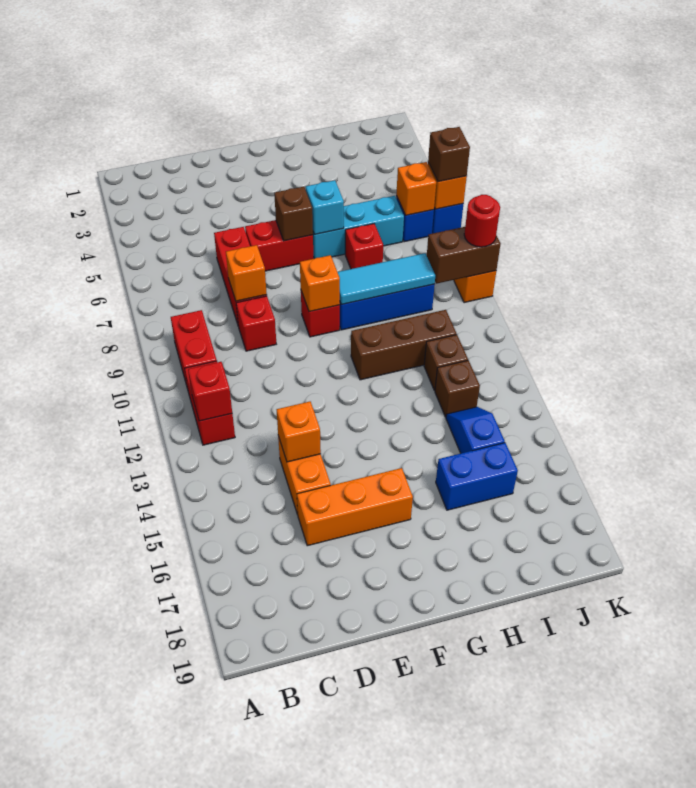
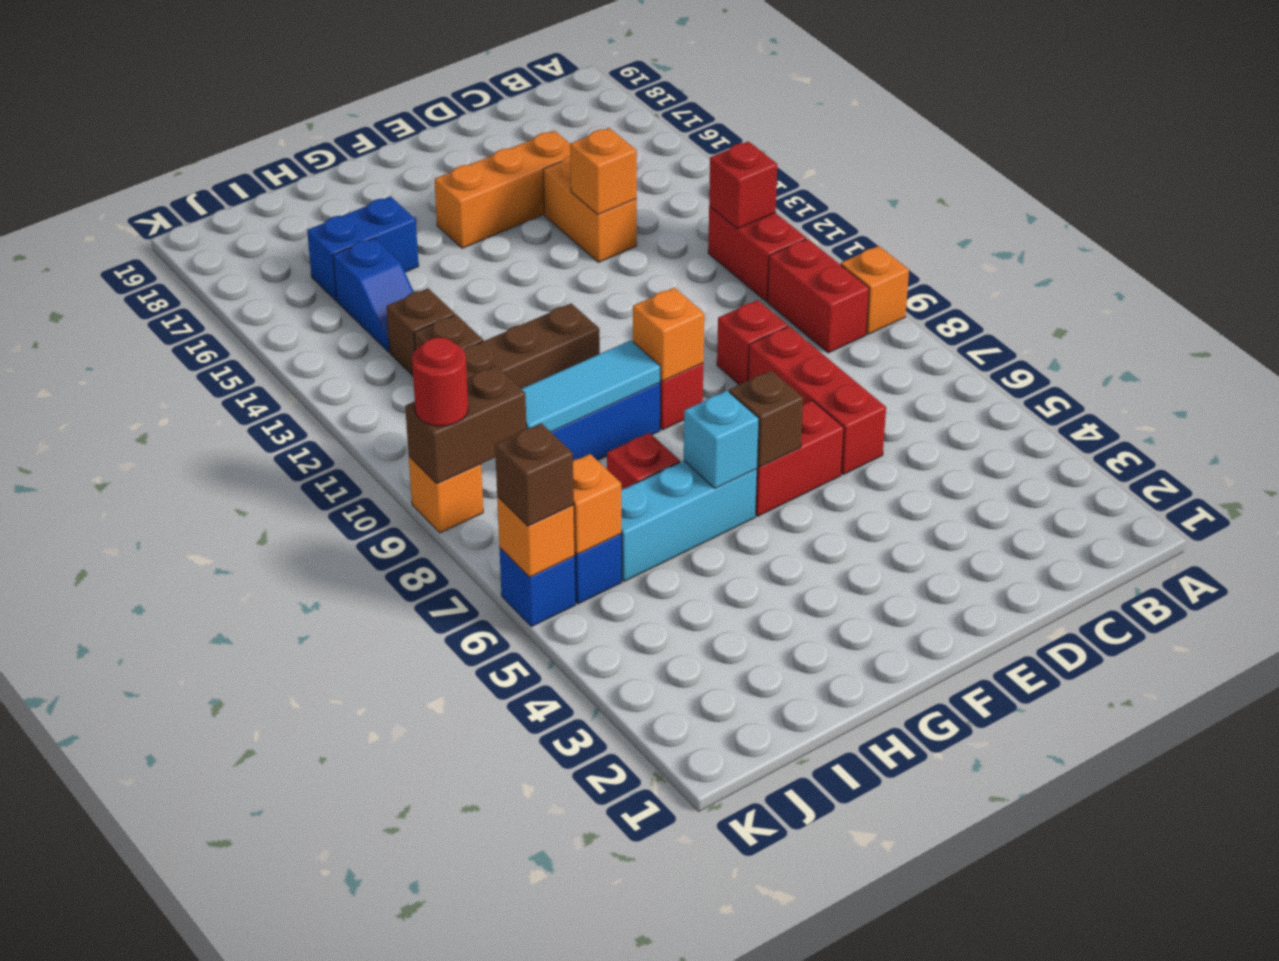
orange brick D8 level 2 -> orange brick A9 level 1

